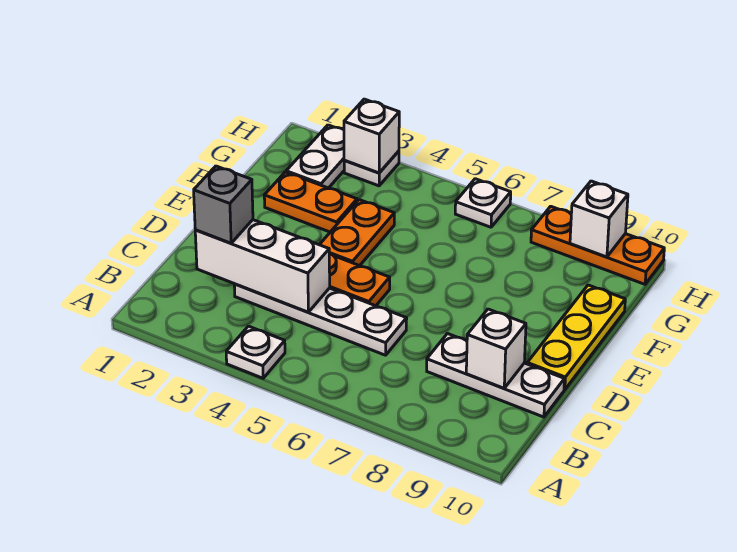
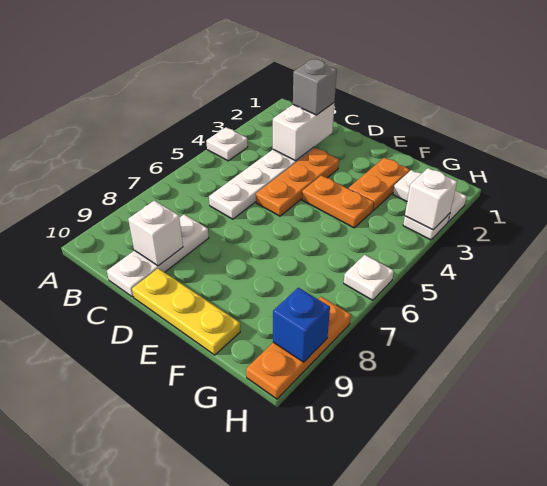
white brick C2:C4 level 2 -> white brick C2:C3 level 2
white brick H9 level 2 -> blue brick H9 level 2

